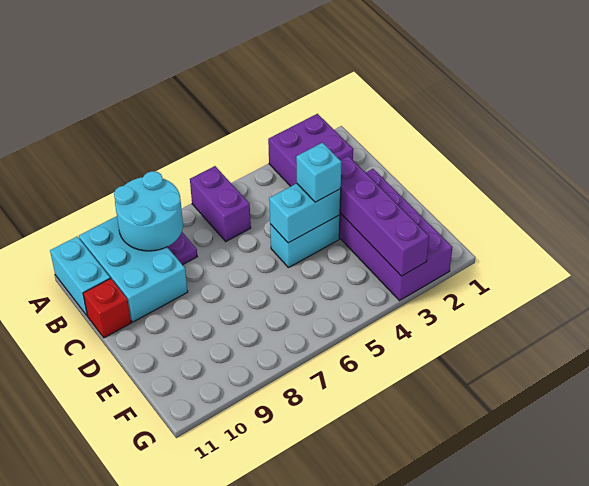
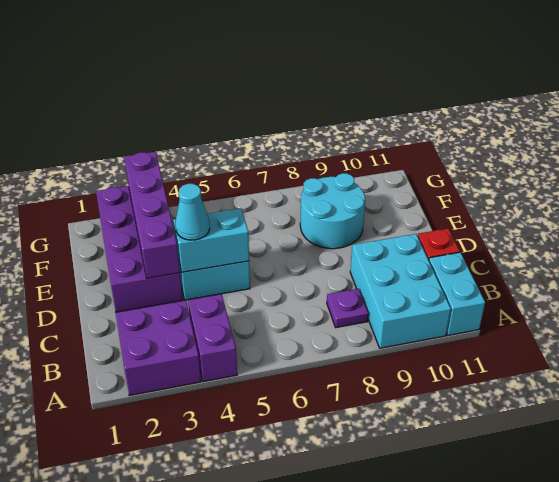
purple brick A6:B6 level 1 -> purple brick A4:B4 level 1
cyan round brick A8:B9 level 2 -> cyan round brick E8:F9 level 1
cyan brick D4 level 3 -> cyan cone D4 level 3

